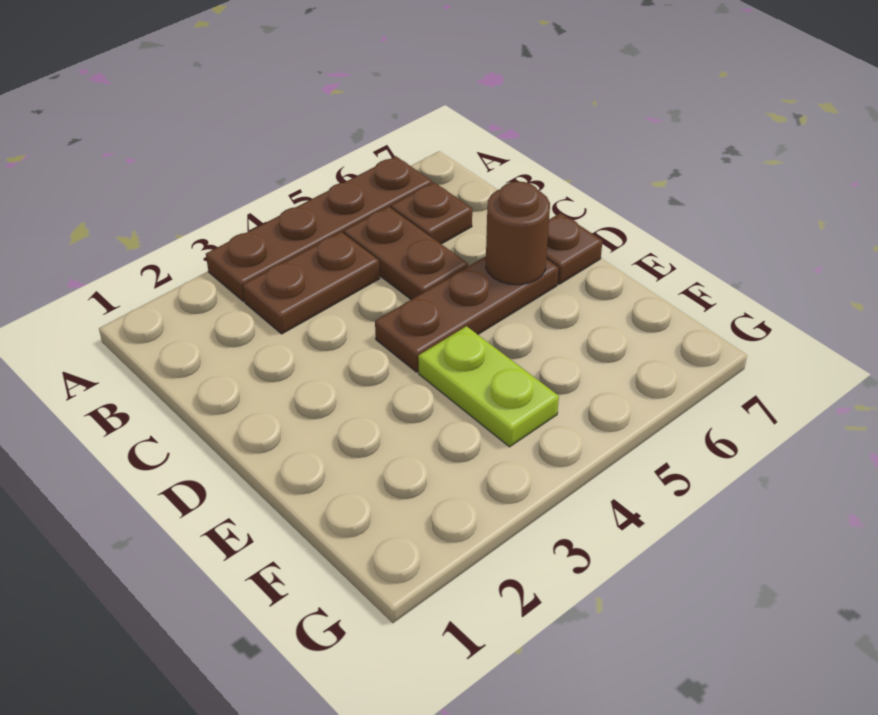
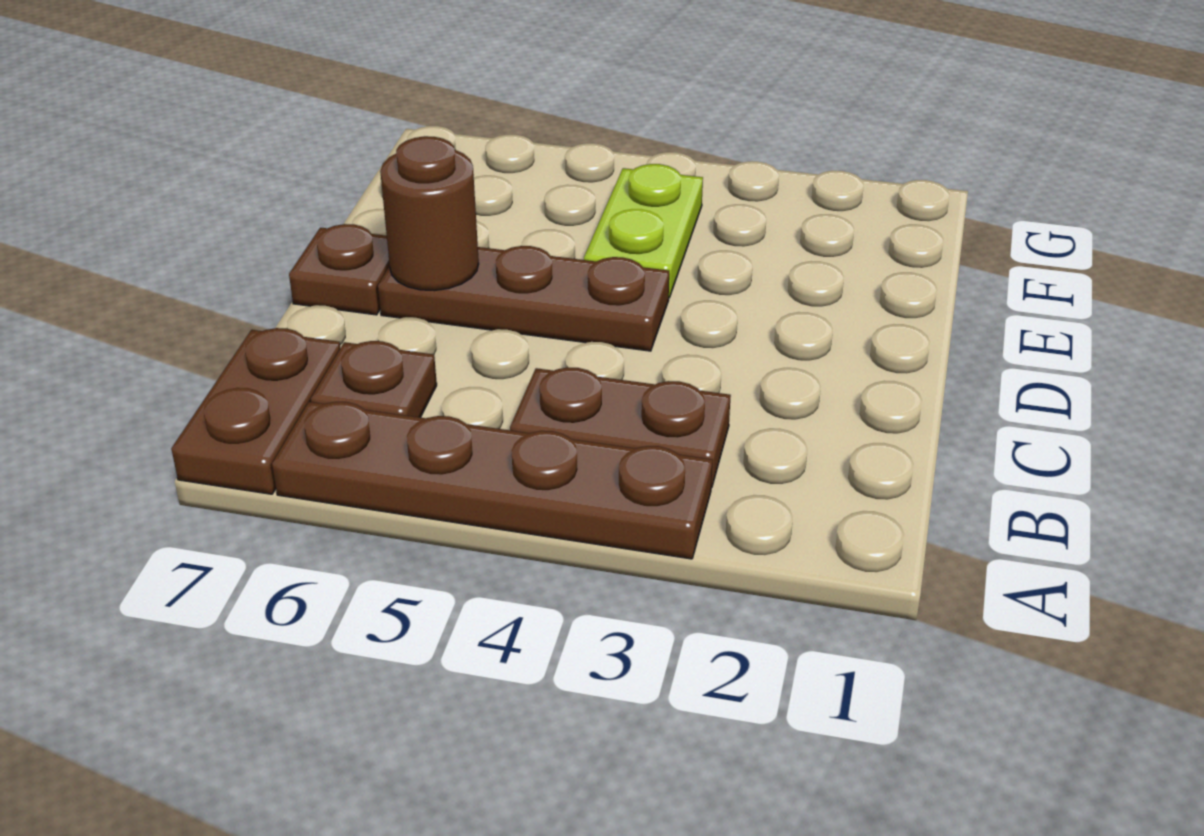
brown plate B5:C5 level 1 -> brown plate A7:B7 level 1

